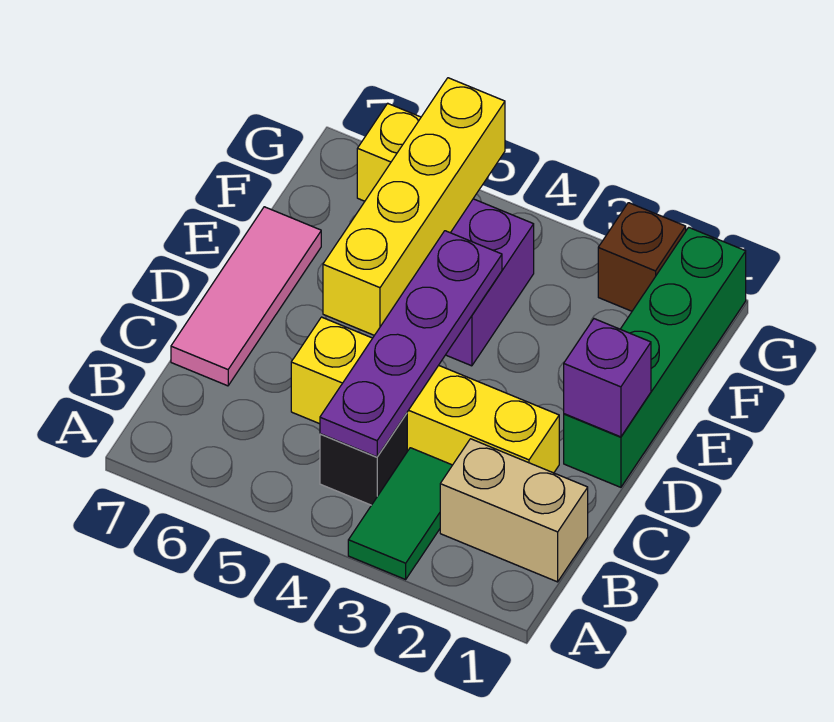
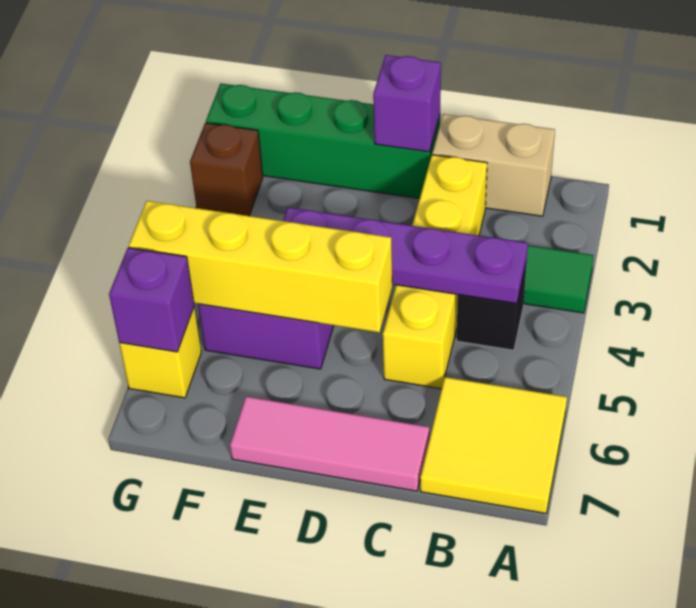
none -> yellow tile A6:B7 level 1
tan brick B1:B2 level 1 -> tan brick B1:C1 level 1
none -> purple brick G6 level 2

